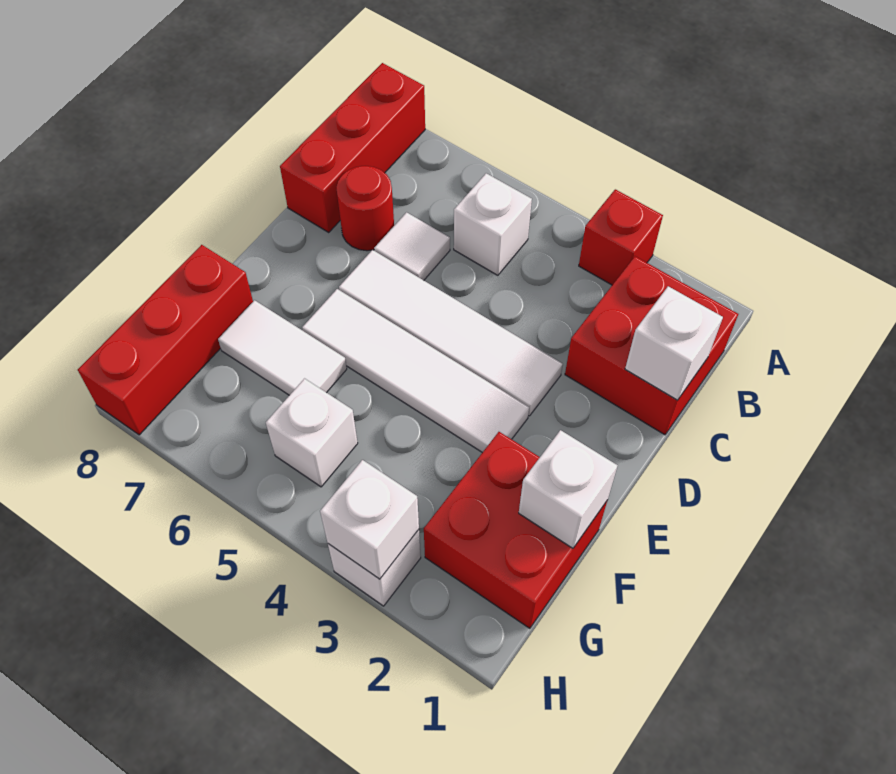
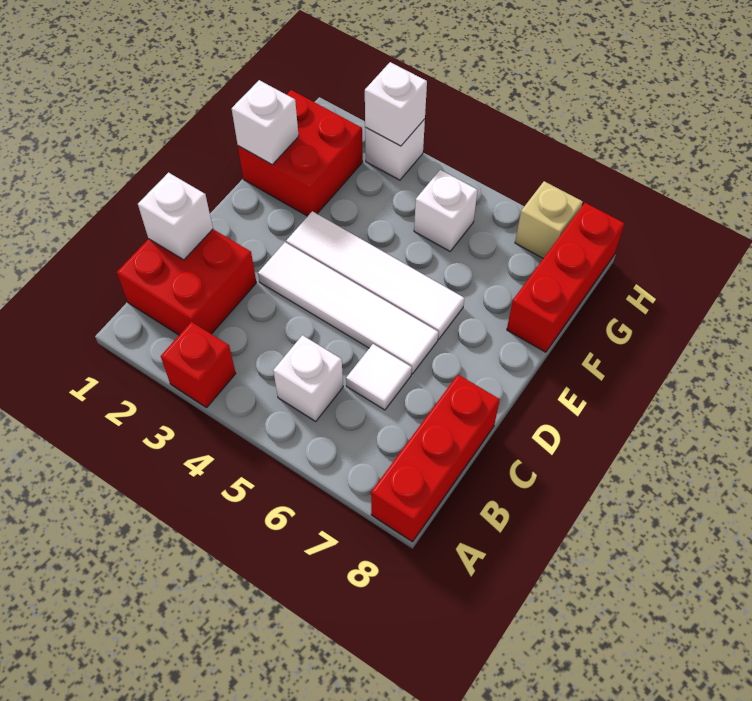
red round brick C7 level 1 -> none
white tile F6:F7 level 1 -> none
none -> tan brick H7 level 1

